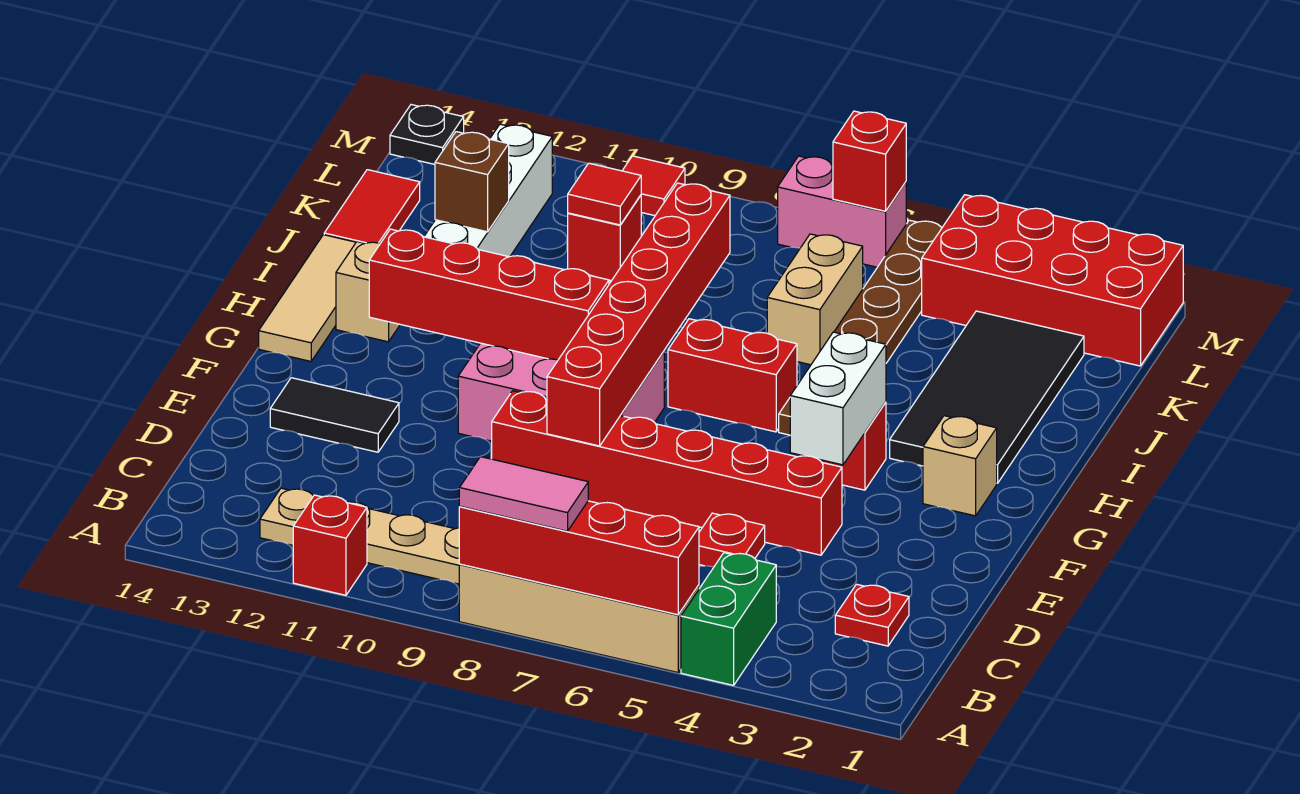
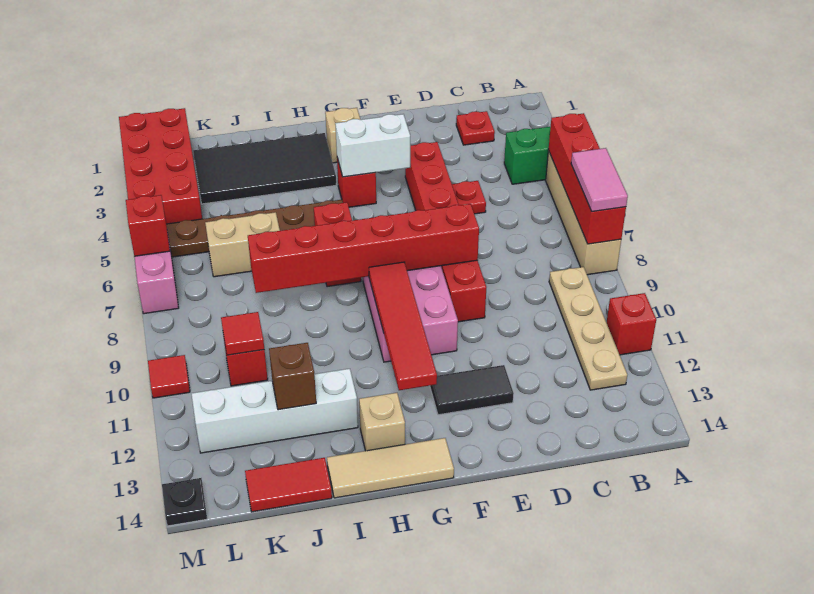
black tile E12:E13 level 1 -> black tile E12:F12 level 1
red brick G9:G12 level 2 -> red tile G9:G12 level 2

